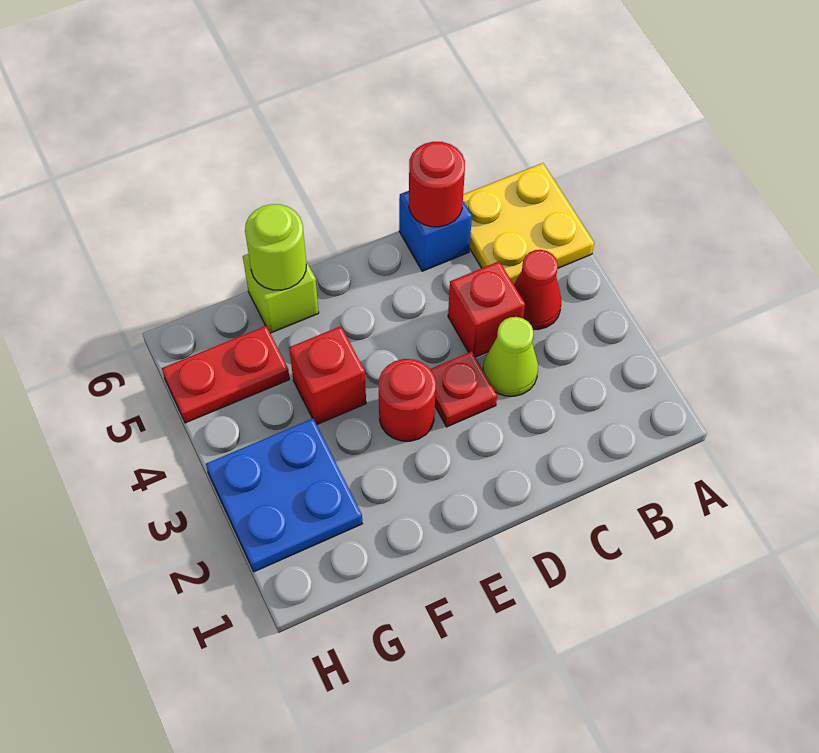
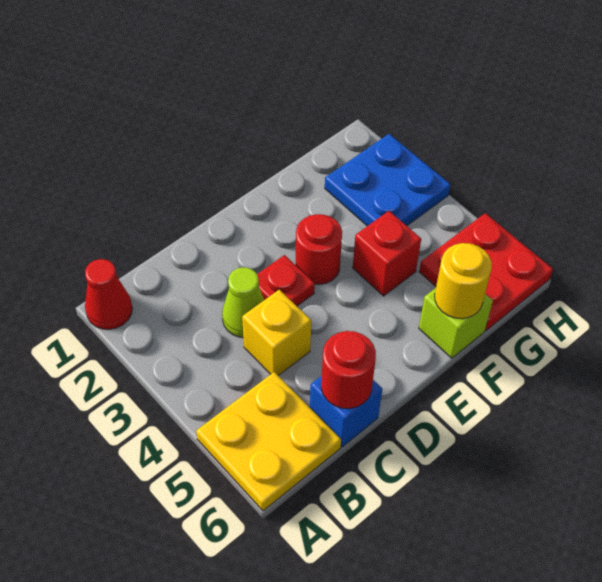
red cone B4 level 1 -> red cone A1 level 1
red brick C4 level 1 -> yellow brick C4 level 1
lime round brick F6 level 2 -> yellow round brick F6 level 2
red plate G5:H5 level 1 -> red plate G5:H6 level 1

